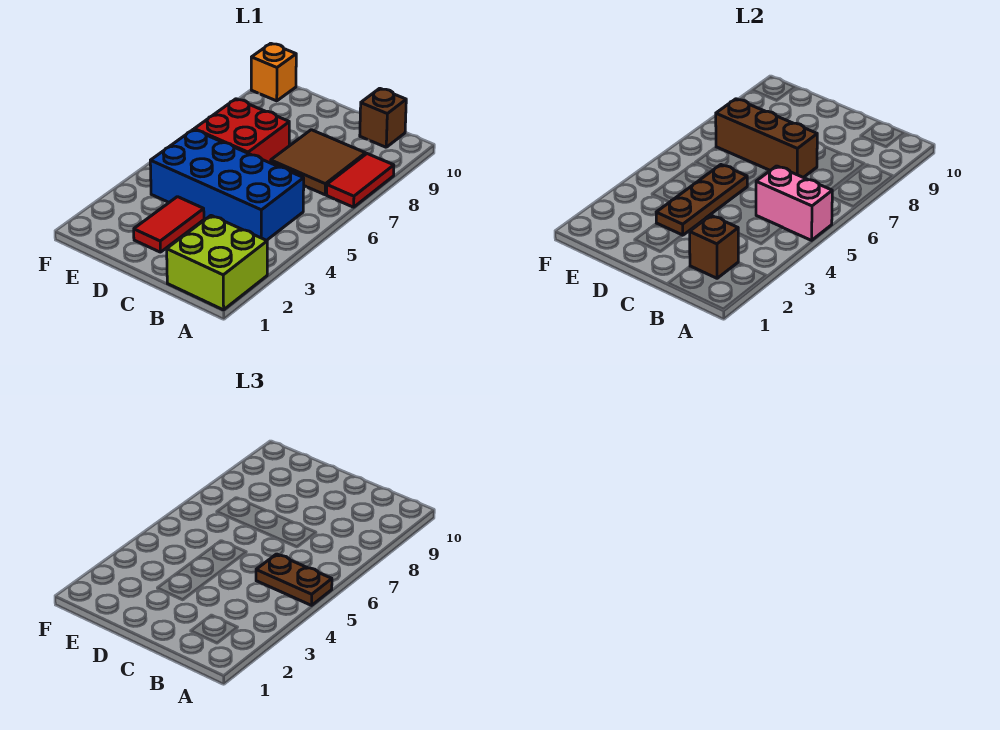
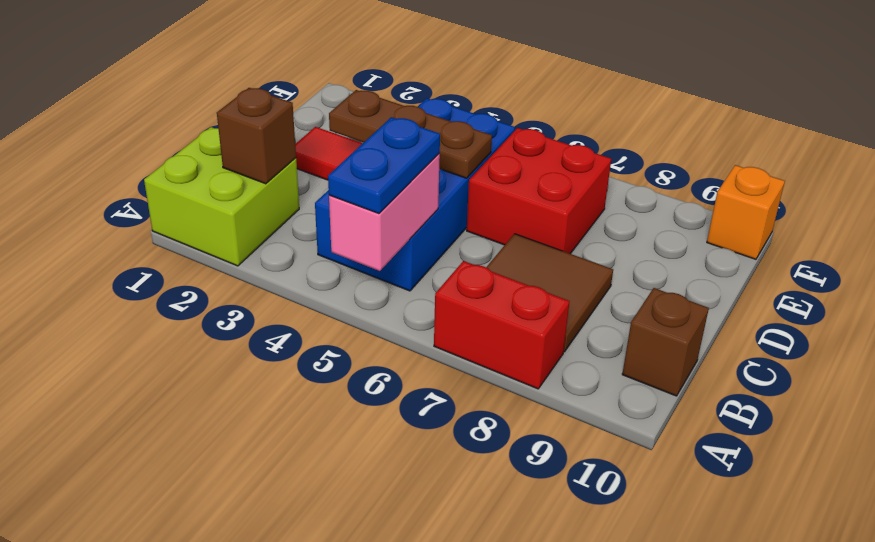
brown plate A5:B5 level 3 -> blue plate A5:B5 level 3
red tile A7:A8 level 1 -> red brick A7:A8 level 1
brown brick C7:E7 level 2 -> none

